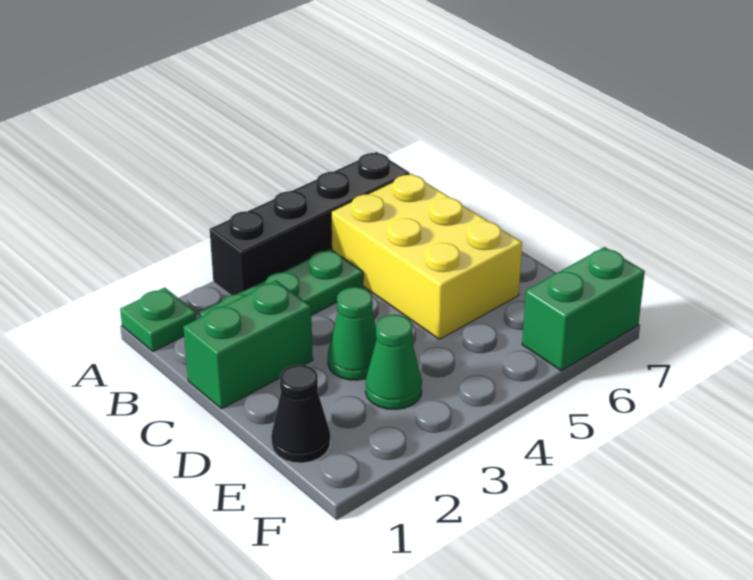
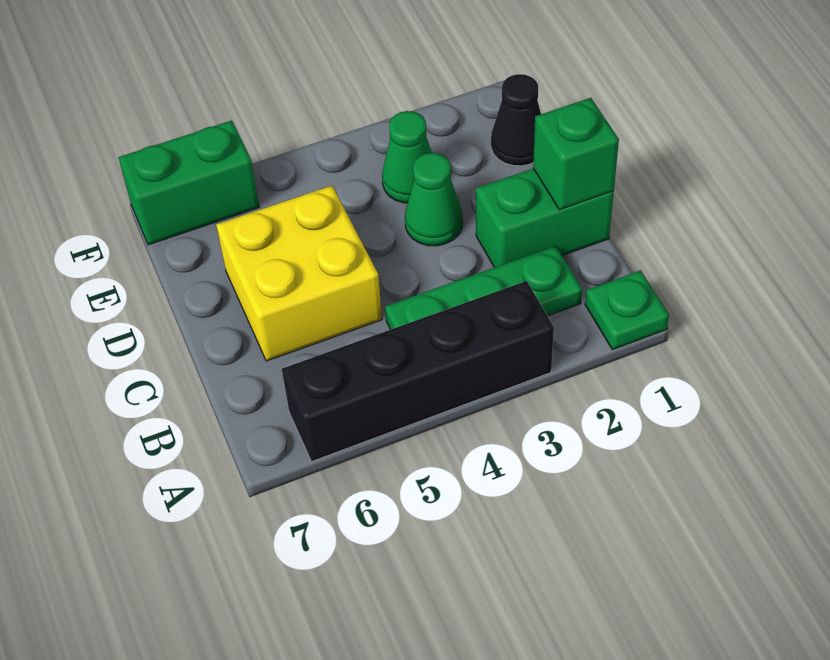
yellow brick B5:D6 level 1 -> yellow brick C5:D6 level 1
none -> green brick C1 level 2

